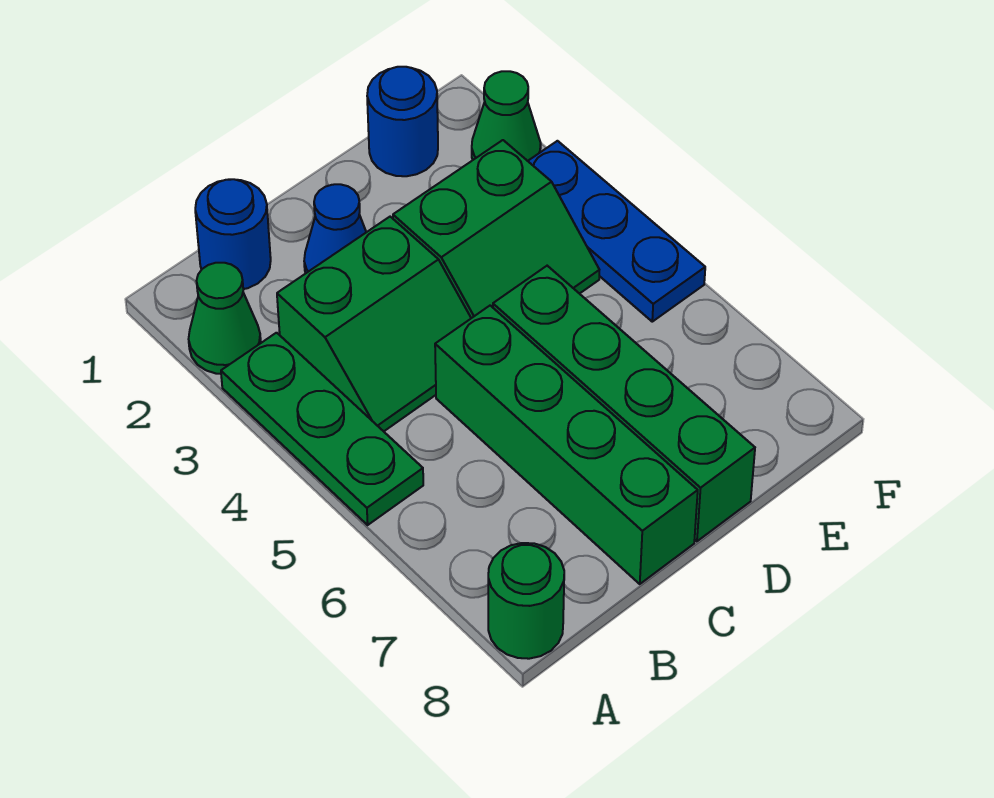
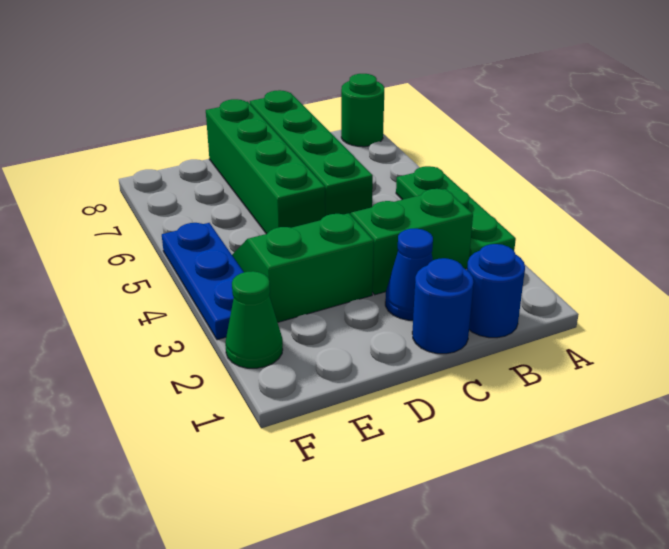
green cone A2 level 1 -> none
blue round brick E1 level 1 -> blue round brick C1 level 1

